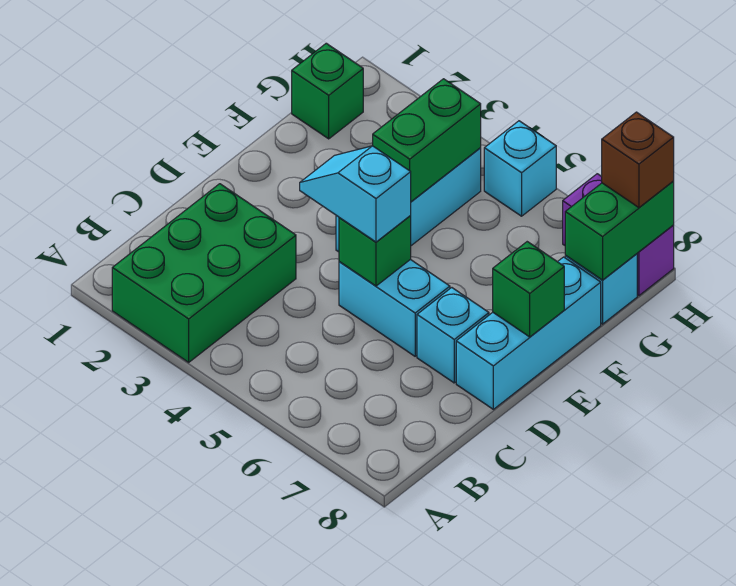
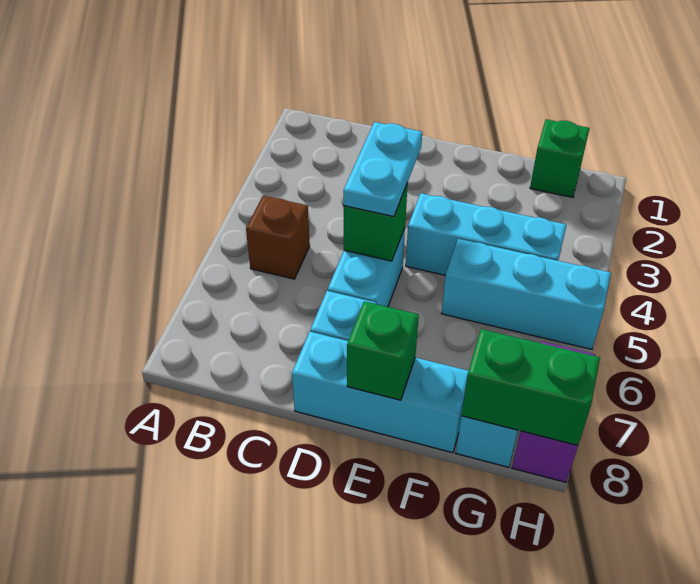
green brick A2:C3 level 1 -> none
cyan slope D4:D5 level 3 top 5 -> cyan plate D4:D5 level 3
green brick F4:G4 level 2 -> none
cyan brick H5 level 1 -> cyan brick F5:H5 level 1
brown brick H8 level 3 -> brown brick B5 level 1

